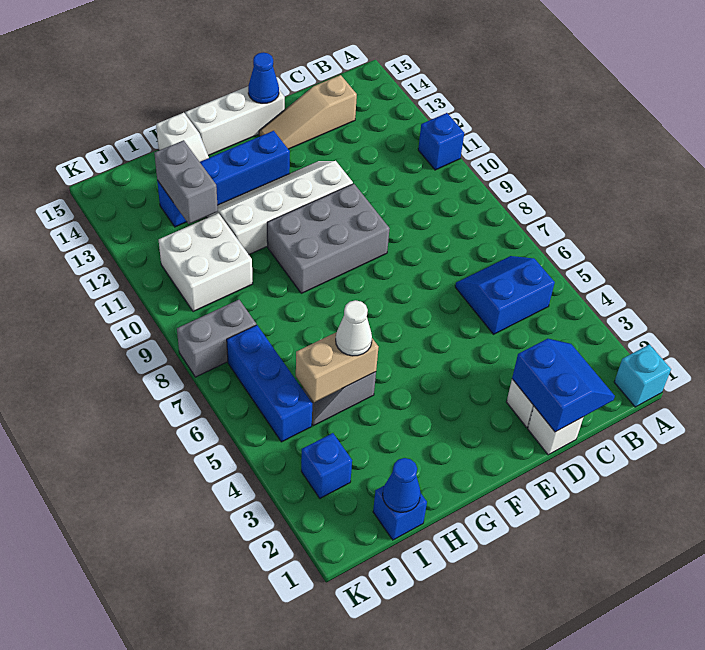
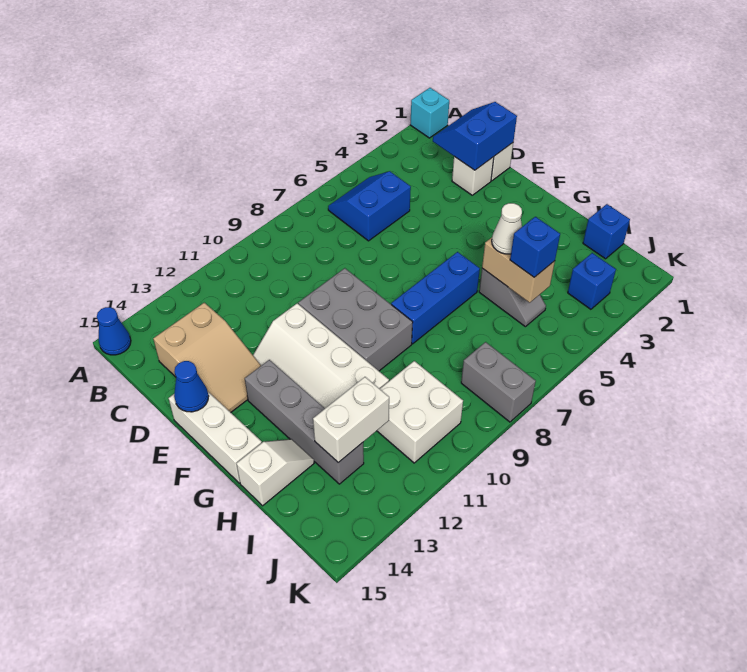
blue brick A11 level 1 -> blue brick I5 level 3
blue slope B5:C6 level 1 top 5 -> blue slope B5:C6 level 1 top C
tan slope C14:E14 level 1 top C -> tan slope C13:E14 level 1 top C
blue brick F13:I13 level 1 -> grey brick F13:I13 level 1
blue cone I1 level 2 -> blue cone A15 level 1
grey brick I12:I13 level 2 -> white brick I12:I13 level 2
blue brick J5:J7 level 1 -> blue brick G6:G8 level 1

